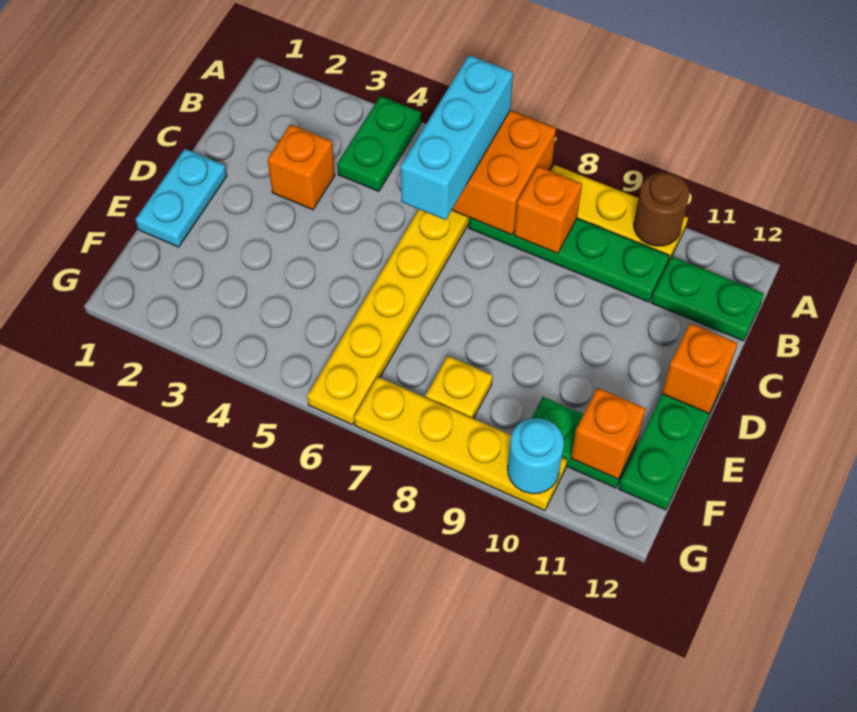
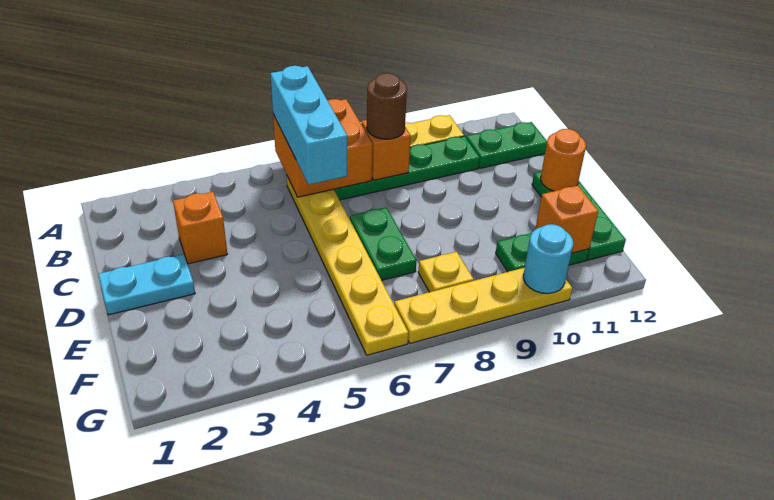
green plate A4:B4 level 1 -> green plate D7:E7 level 1
brown round brick A10 level 2 -> brown round brick B8 level 3
cyan plate D1:E1 level 1 -> cyan plate D1:D2 level 1
orange brick D12 level 2 -> orange round brick D12 level 2

